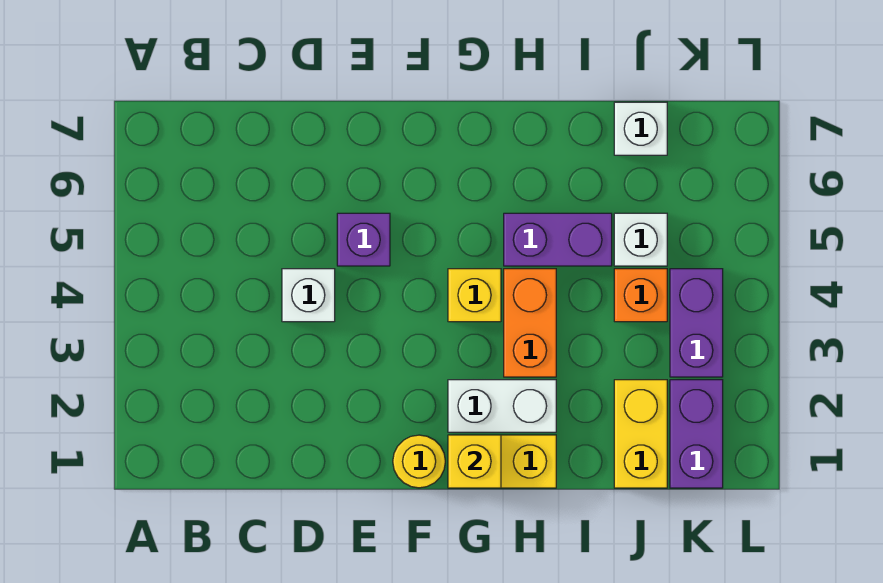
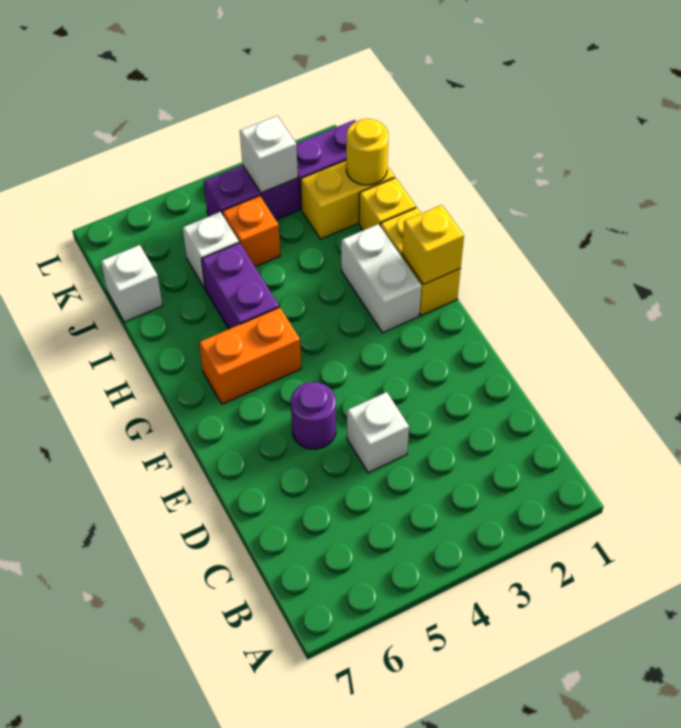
purple brick E5 level 1 -> purple round brick E5 level 1
yellow round brick F1 level 1 -> yellow round brick J1 level 2
yellow brick G4 level 1 -> yellow brick I1 level 1
orange brick H3:H4 level 1 -> orange brick G5:G6 level 1
none -> white brick K3 level 2

